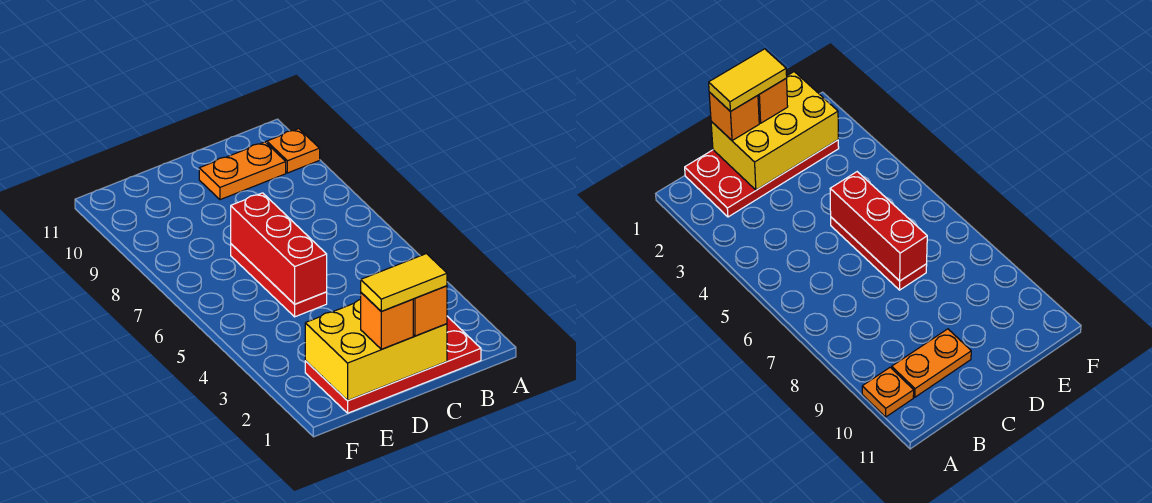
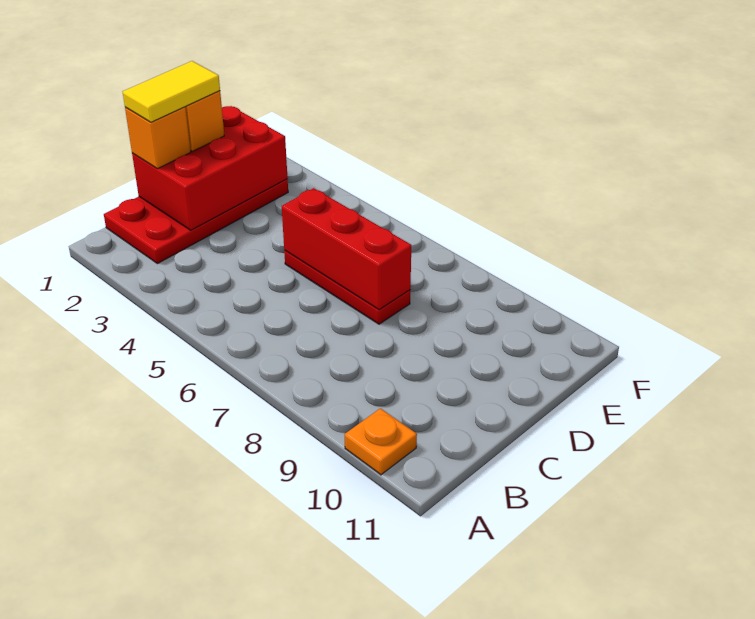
orange plate B10:C10 level 1 -> none
yellow brick C1:E2 level 2 -> red brick C1:E2 level 2

